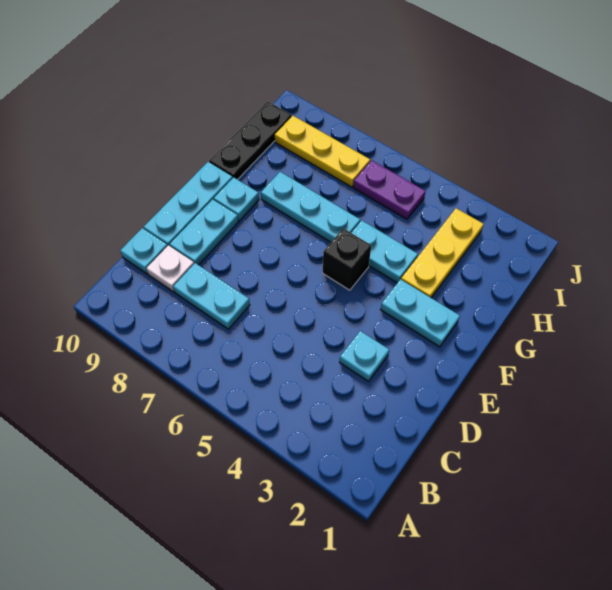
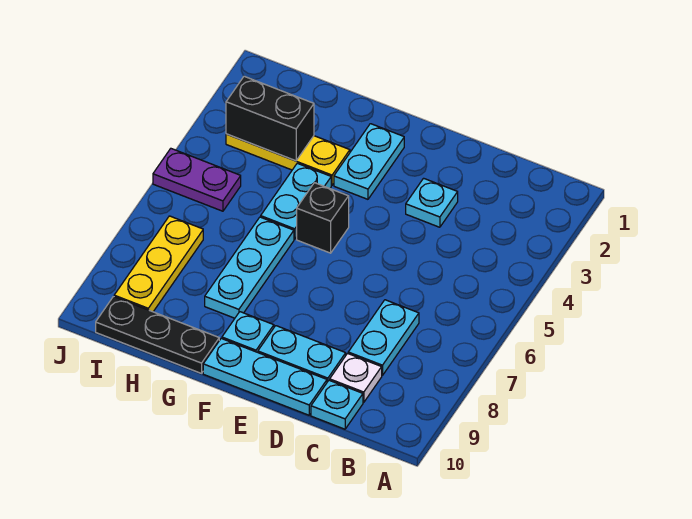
none -> black brick H3:I3 level 2
purple plate I5:I6 level 1 -> purple plate I5:J5 level 1

